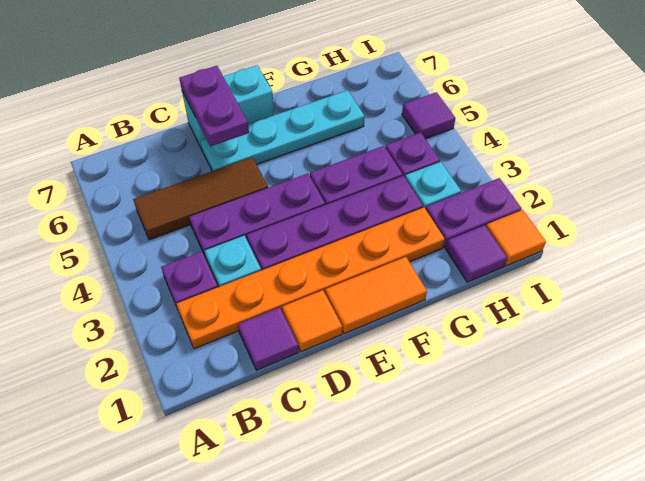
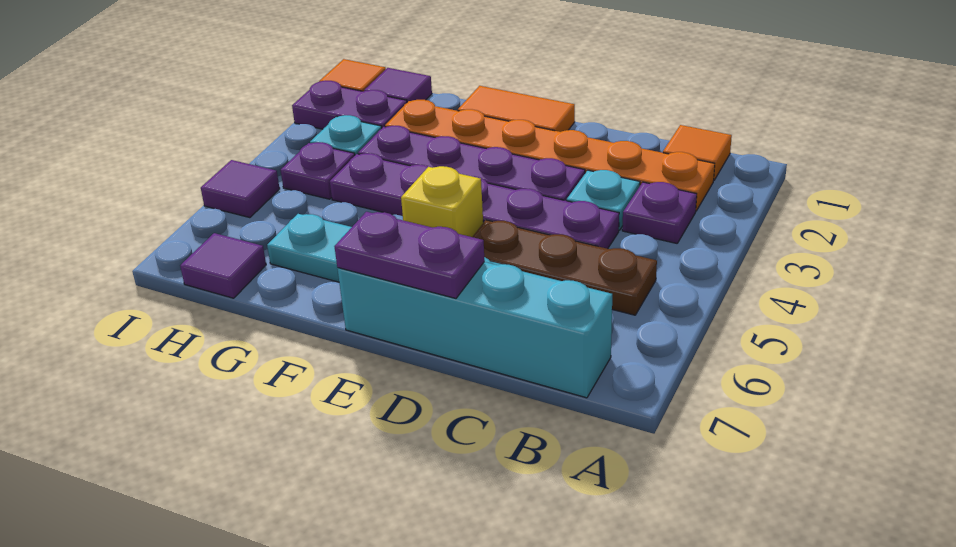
brown tile B5:D5 level 1 -> brown plate B5:D5 level 1
purple tile C1 level 1 -> purple tile H7 level 1
orange tile D1 level 1 -> orange tile B1 level 1
purple plate D6:D7 level 2 -> purple plate D7:E7 level 2
cyan brick D7:E7 level 1 -> cyan brick B7:E7 level 1
none -> yellow brick E5 level 1

